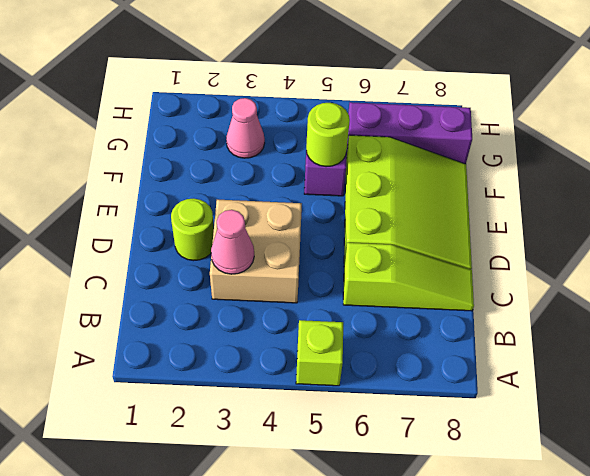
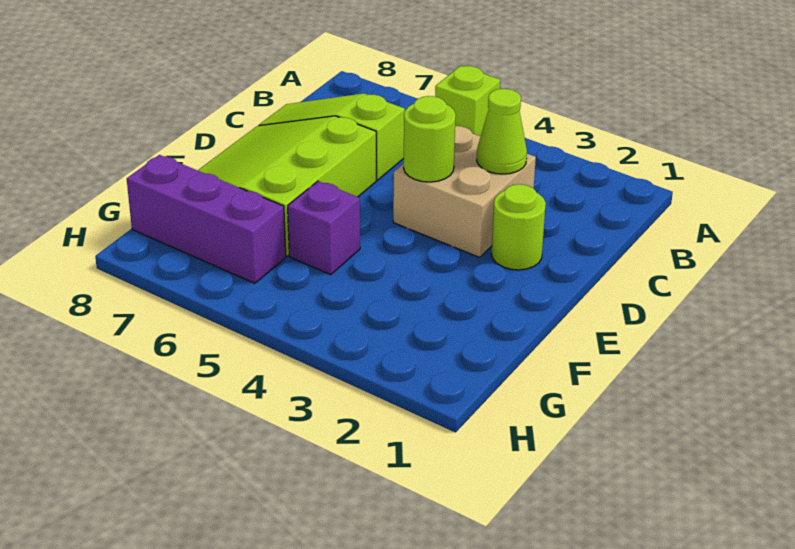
pink cone C3 level 2 -> lime cone C3 level 2
lime round brick F5 level 2 -> lime round brick D4 level 2
pink cone G3 level 1 -> none

